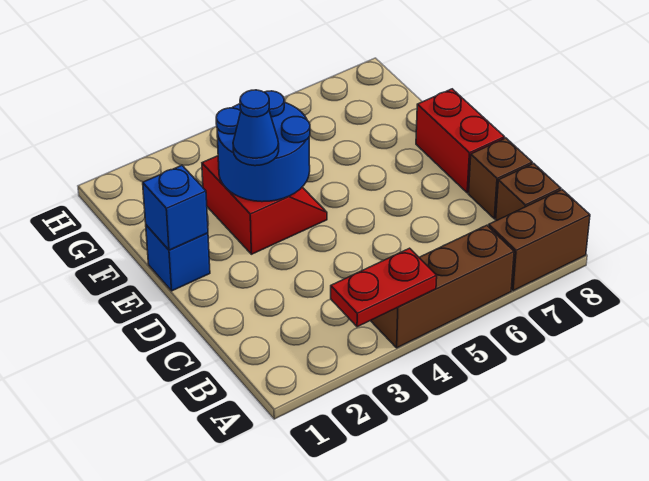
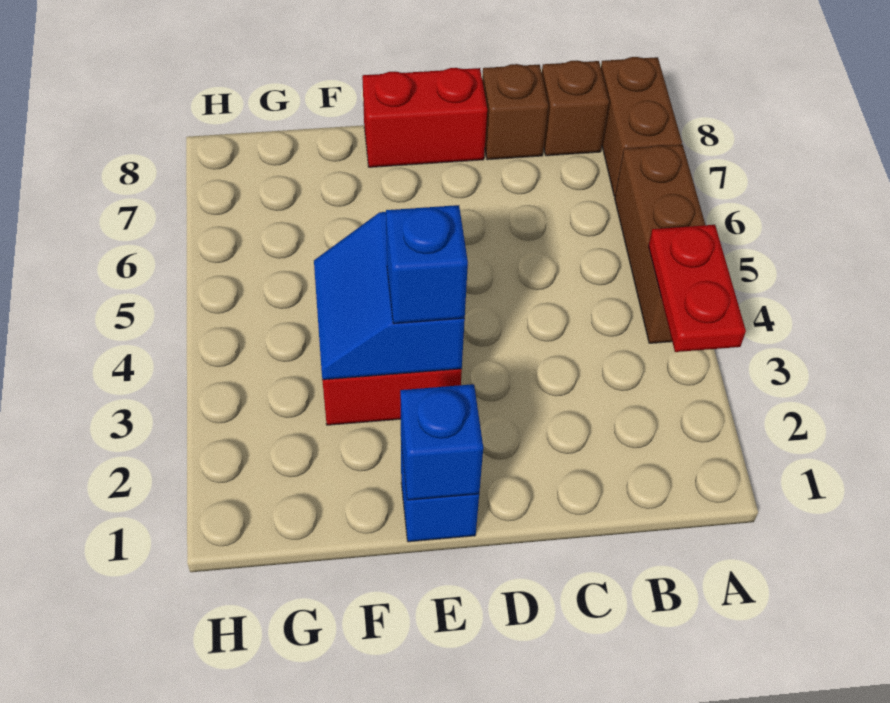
blue round brick E3:F4 level 2 -> blue slope E3:F4 level 2 top E
blue cone E3 level 3 -> blue brick E3 level 3

